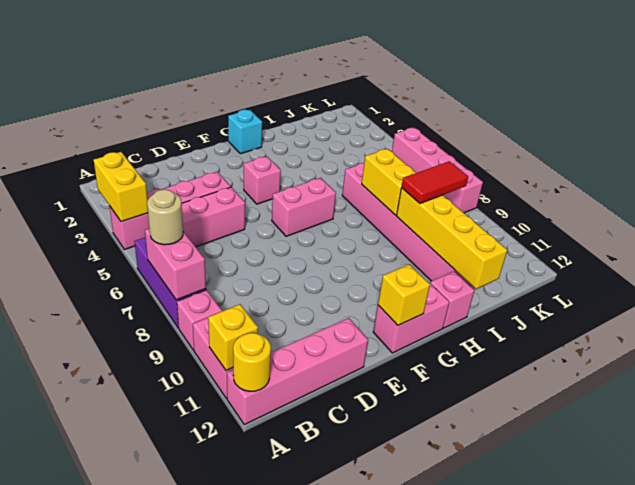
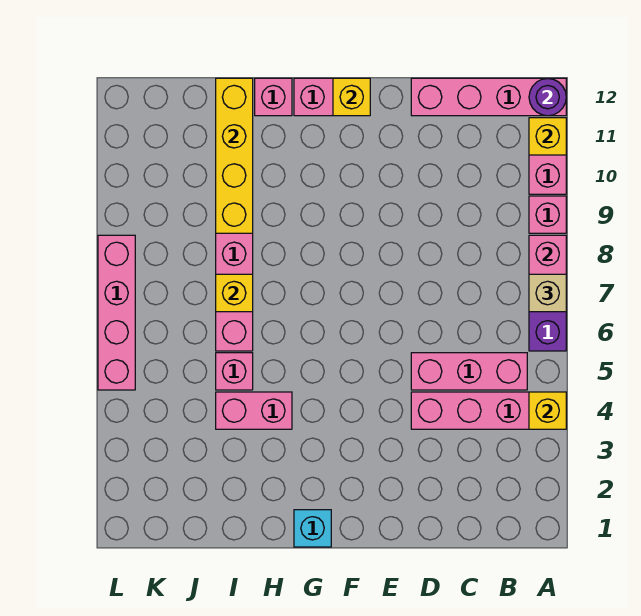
yellow brick A3:A4 level 2 -> yellow brick A4 level 2
tan round brick A7 level 3 -> tan brick A7 level 3
yellow round brick A12 level 2 -> purple round brick A12 level 2
pink brick F4 level 1 -> pink brick I5 level 1
pink brick F6:G6 level 1 -> pink brick H4:I4 level 1
yellow brick I7:I8 level 2 -> yellow brick I7 level 2
red tile I9:J9 level 3 -> none

